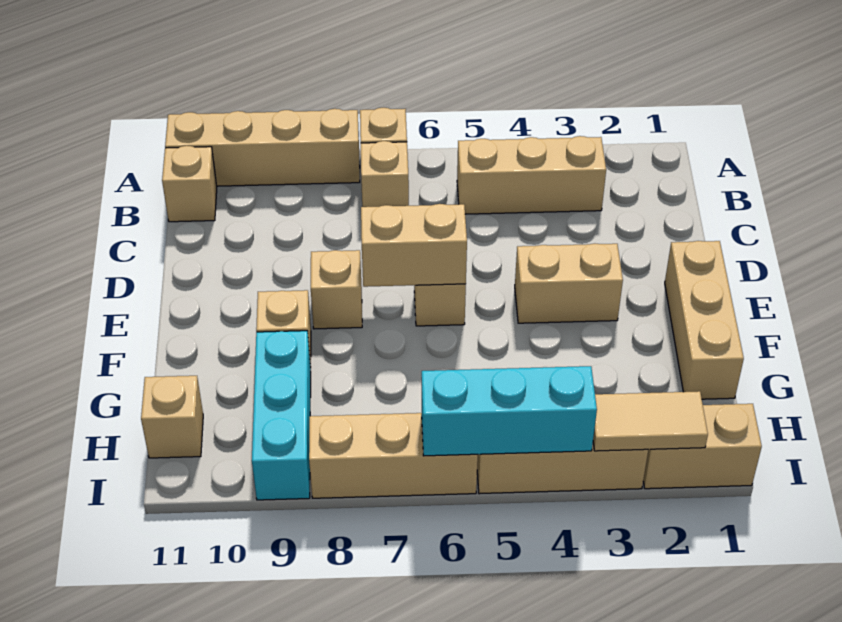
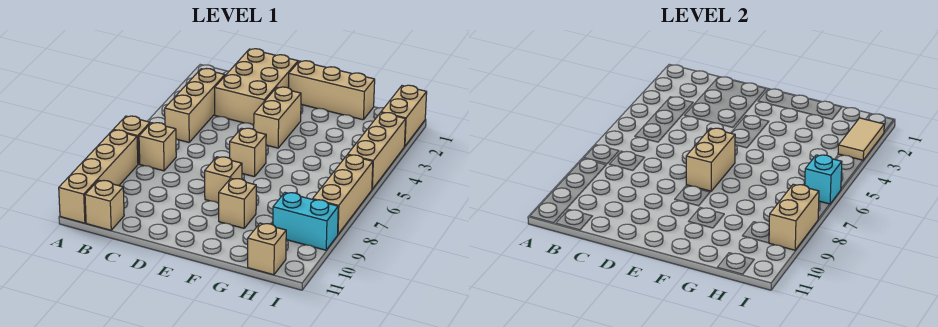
none -> tan brick C1:D3 level 1
cyan brick G9:I9 level 1 -> cyan brick H9:I9 level 1
cyan brick I4:I6 level 2 -> cyan brick I6 level 2
none -> tan brick I8:I9 level 2

